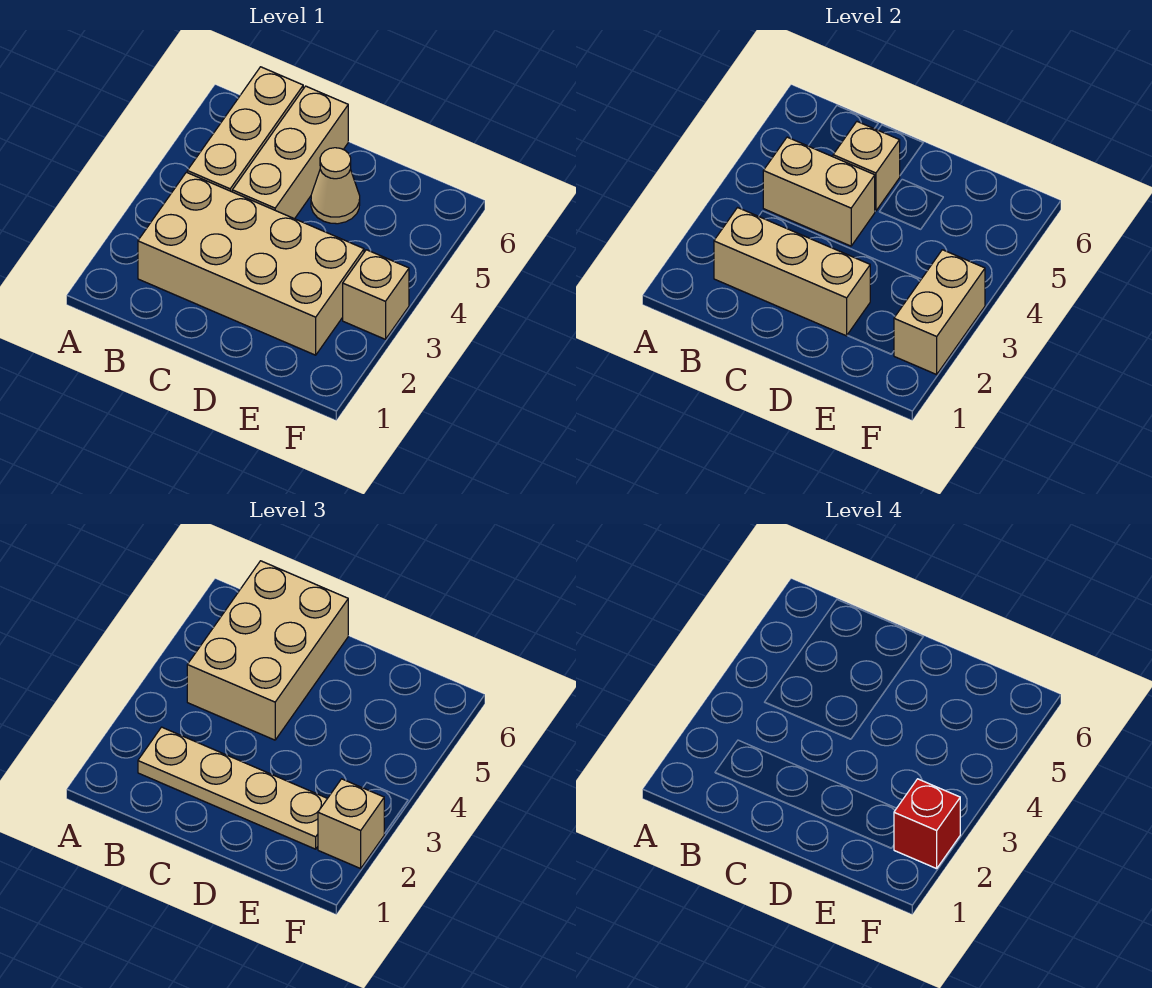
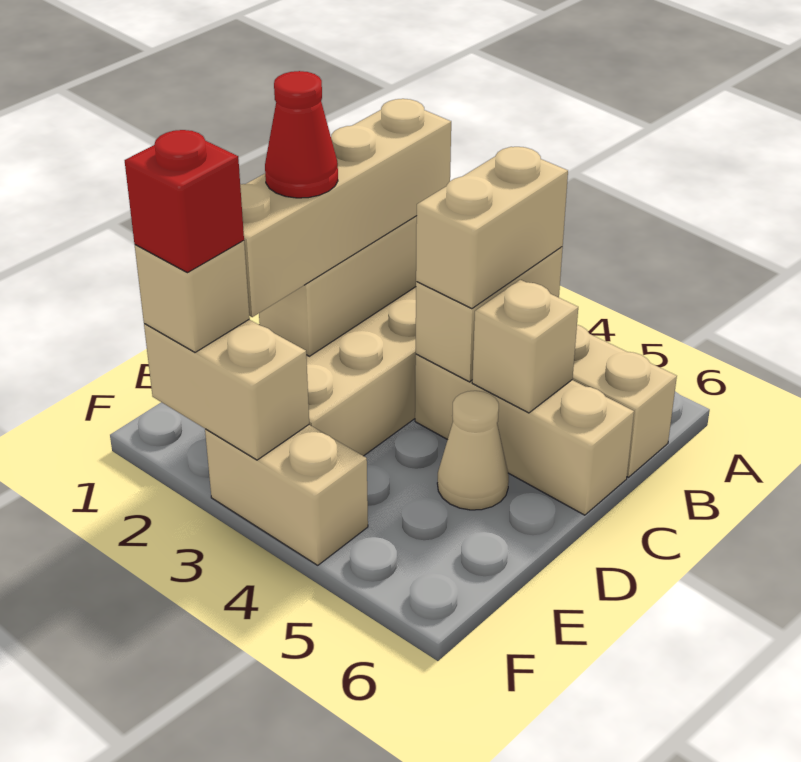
tan plate B2:E2 level 3 -> tan brick B2:E2 level 3
tan brick B4:C6 level 3 -> tan brick B4:C4 level 3
none -> red cone D2 level 4
tan brick F3 level 1 -> tan brick F3:F4 level 1

